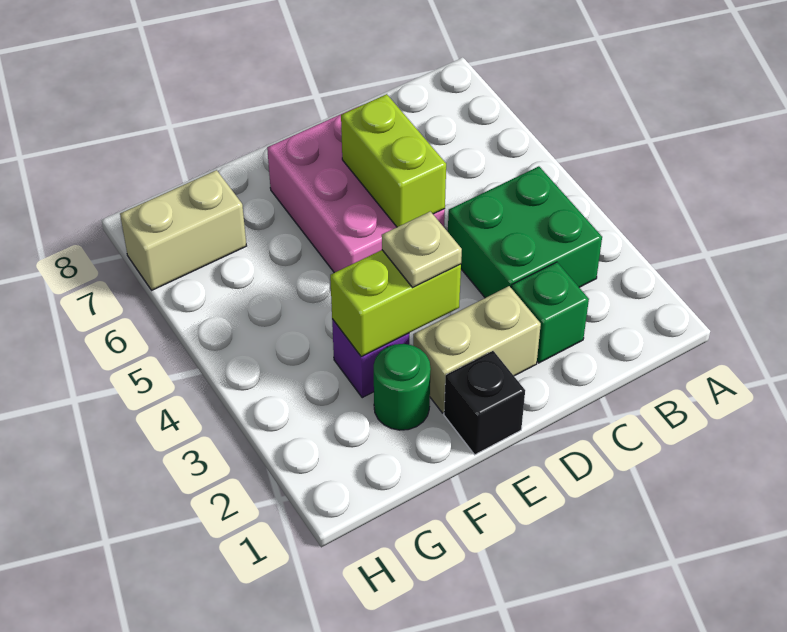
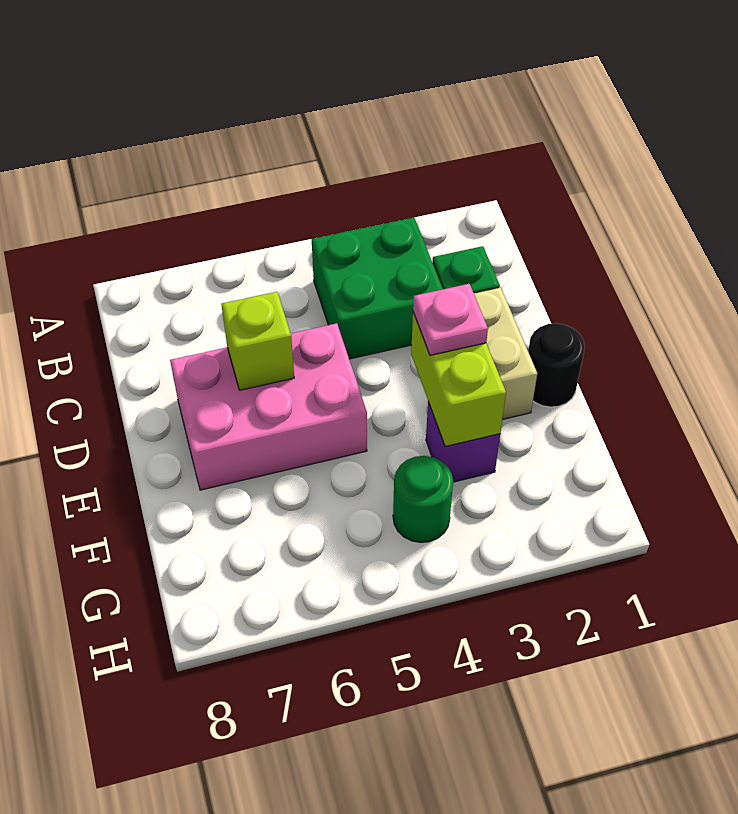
lime brick D5:D6 level 2 -> lime brick D6 level 2
black brick E1 level 1 -> black round brick E1 level 1
tan plate E3 level 3 -> pink plate E3 level 3
green round brick F2 level 1 -> green round brick G4 level 1
tan brick G7:H7 level 1 -> none

